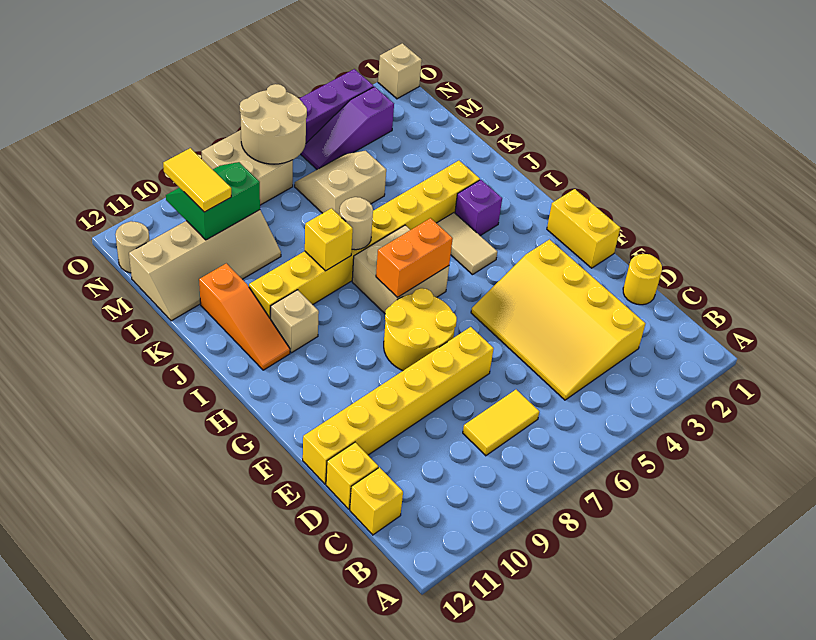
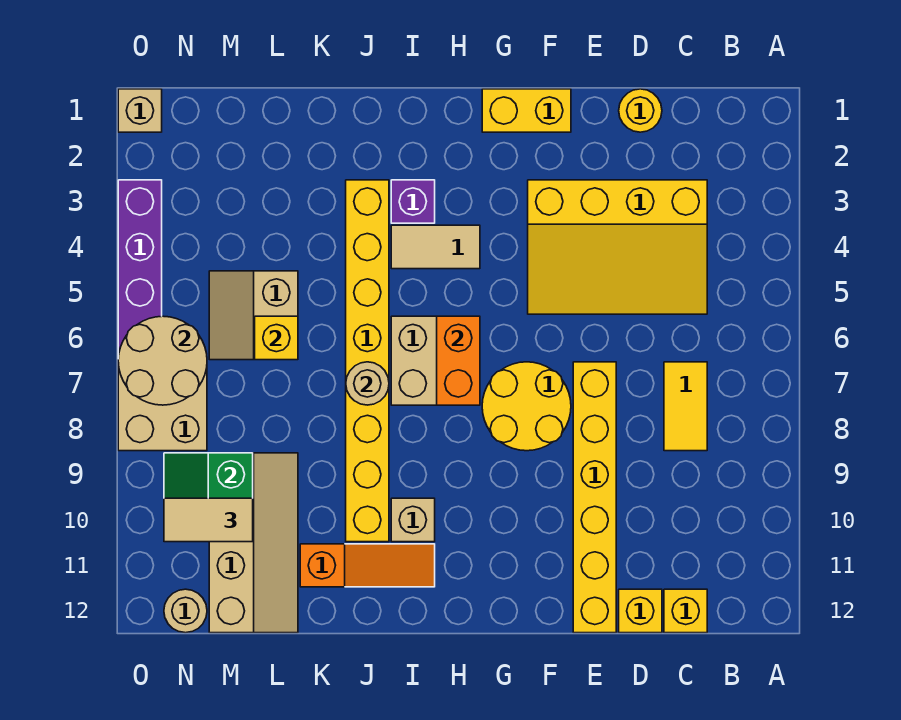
yellow brick J8 level 2 -> yellow brick L6 level 2
yellow tile M10:N10 level 3 -> tan tile M10:N10 level 3
purple slope N3:N5 level 1 top 3 -> none

